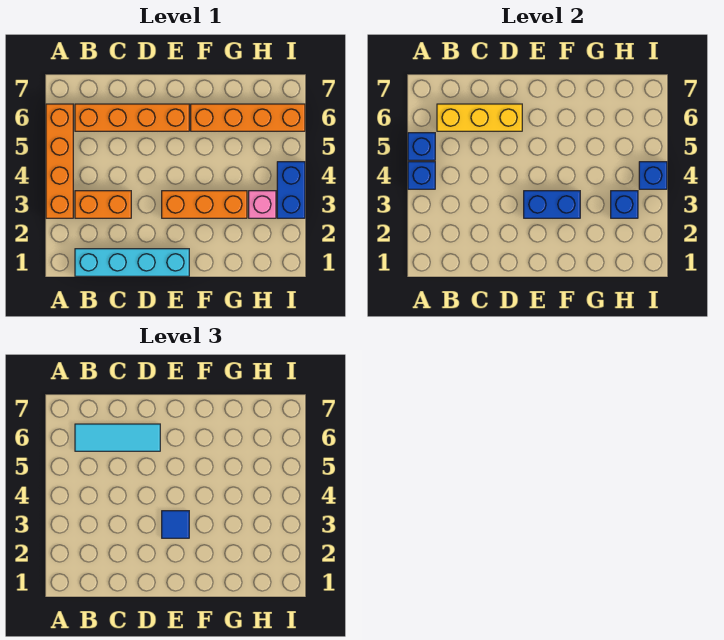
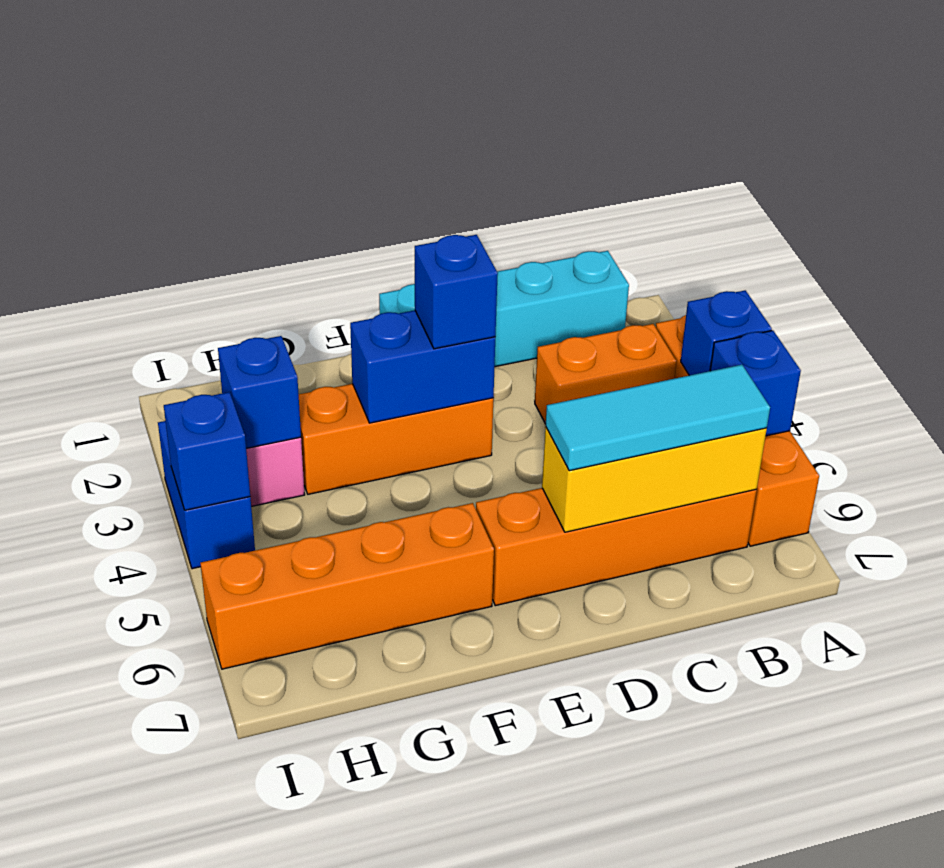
blue tile E3 level 3 -> blue brick E3 level 3

